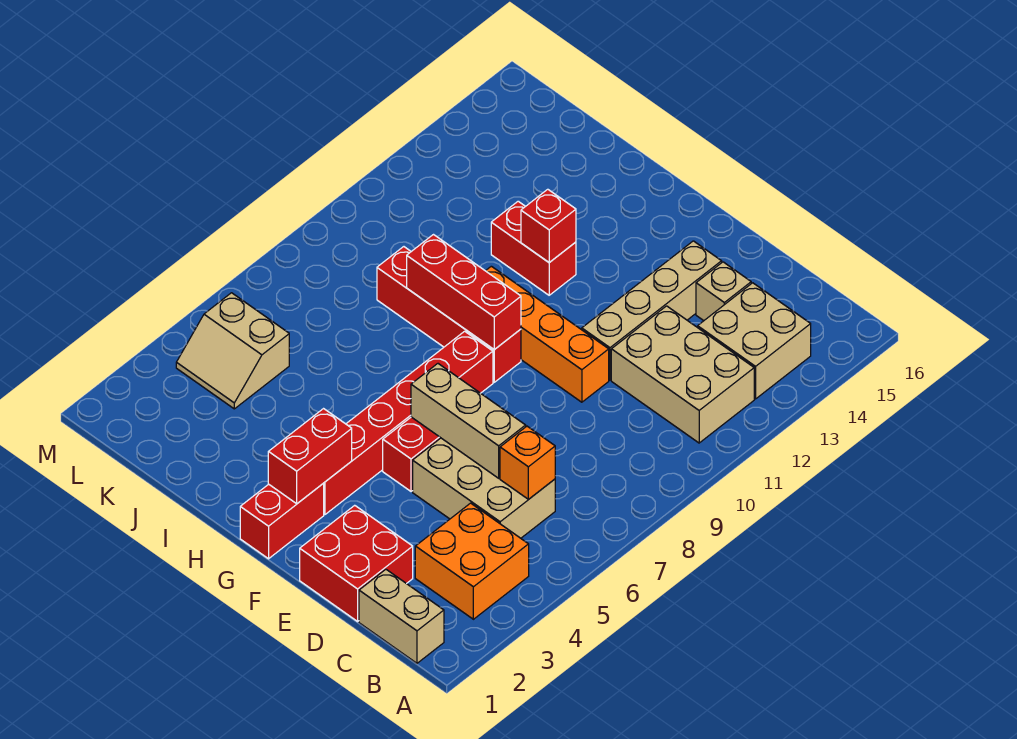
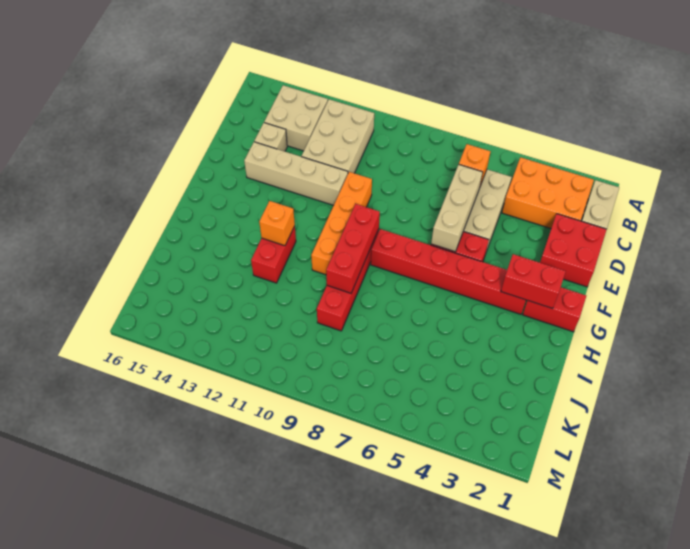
orange brick B3:C4 level 1 -> orange brick B2:C4 level 1
red brick H12 level 2 -> orange brick H12 level 2
tan slope K4:L5 level 1 top 5 -> none

